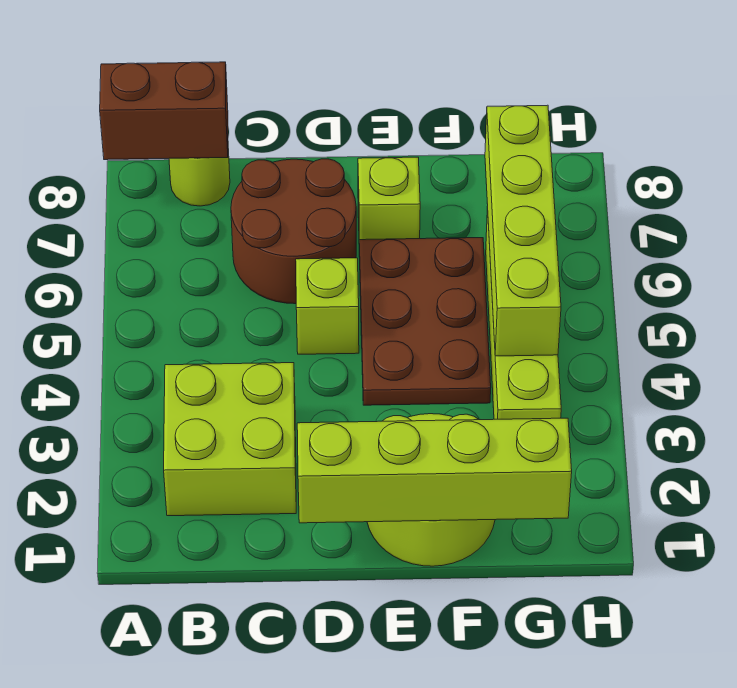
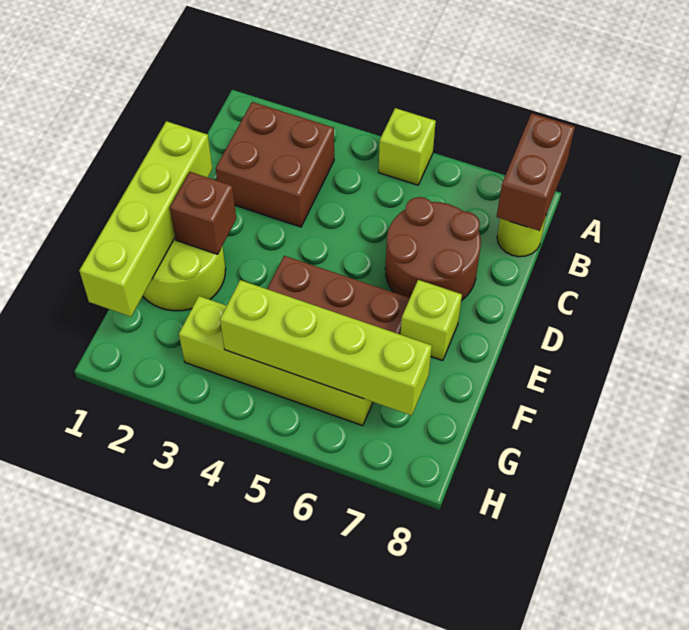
lime brick B2:C3 level 1 -> brown brick B2:C3 level 1
lime brick D5 level 1 -> lime brick A5 level 1
none -> brown brick E2 level 2

